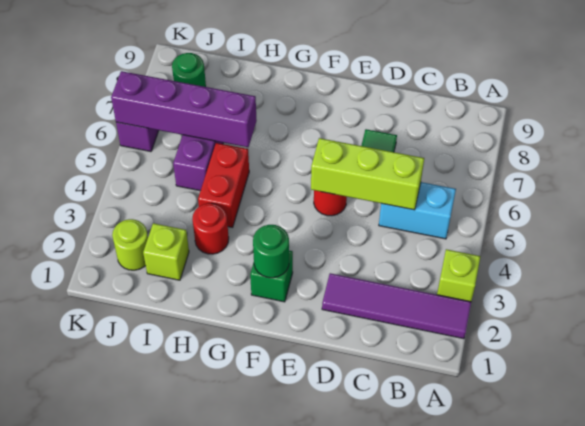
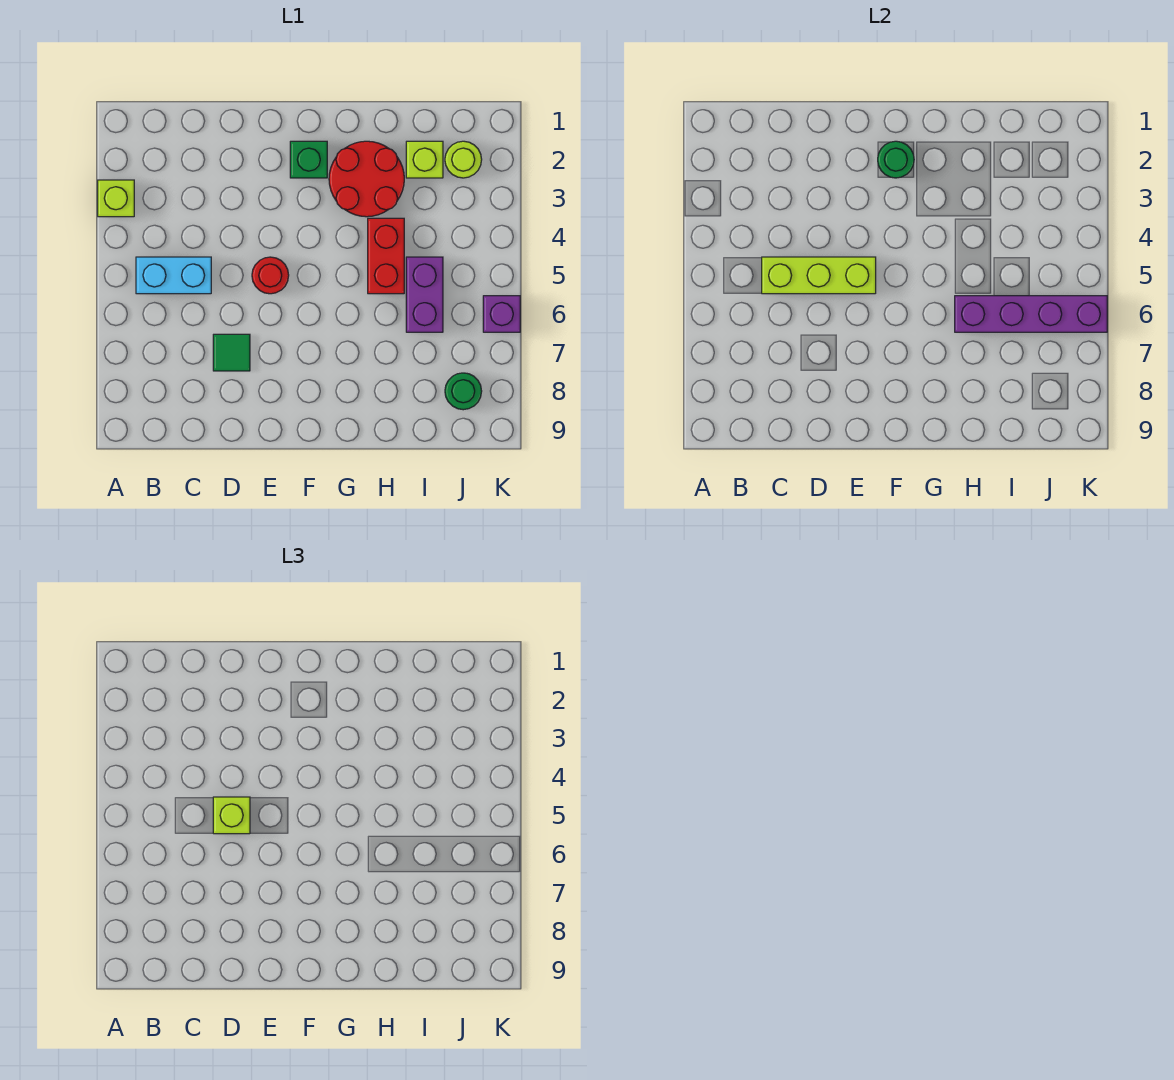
purple tile A2:D2 level 1 -> none
none -> lime brick D5 level 3
red round brick H3 level 1 -> red round brick G2:H3 level 1

